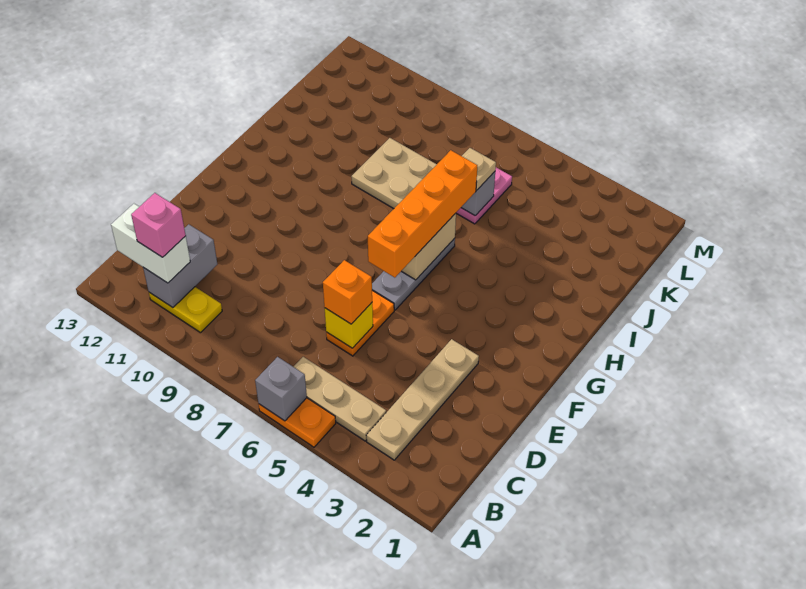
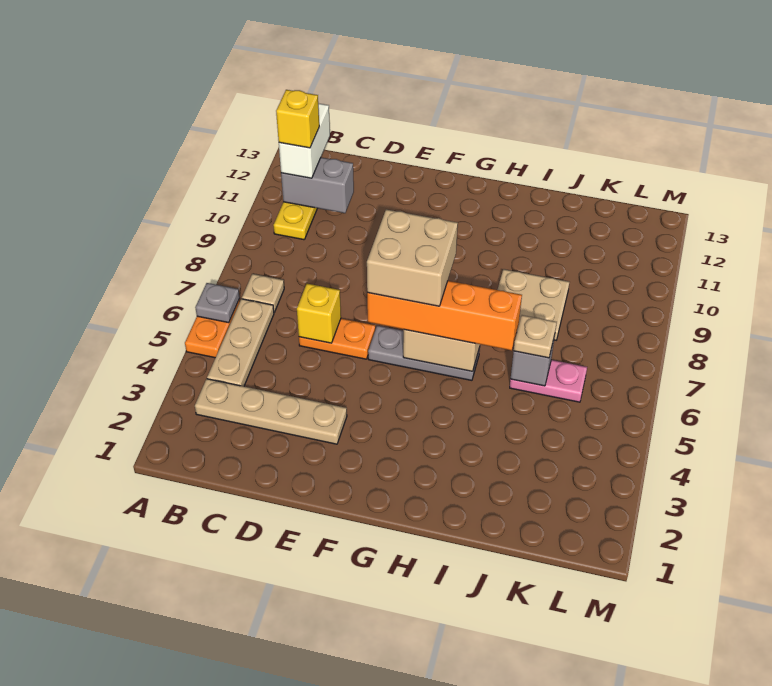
grey brick A6 level 2 -> grey plate A6 level 2
none -> tan plate B7 level 1
pink brick B11 level 4 -> yellow brick B11 level 4
orange brick D6 level 3 -> none
none -> tan brick F6:G7 level 4

